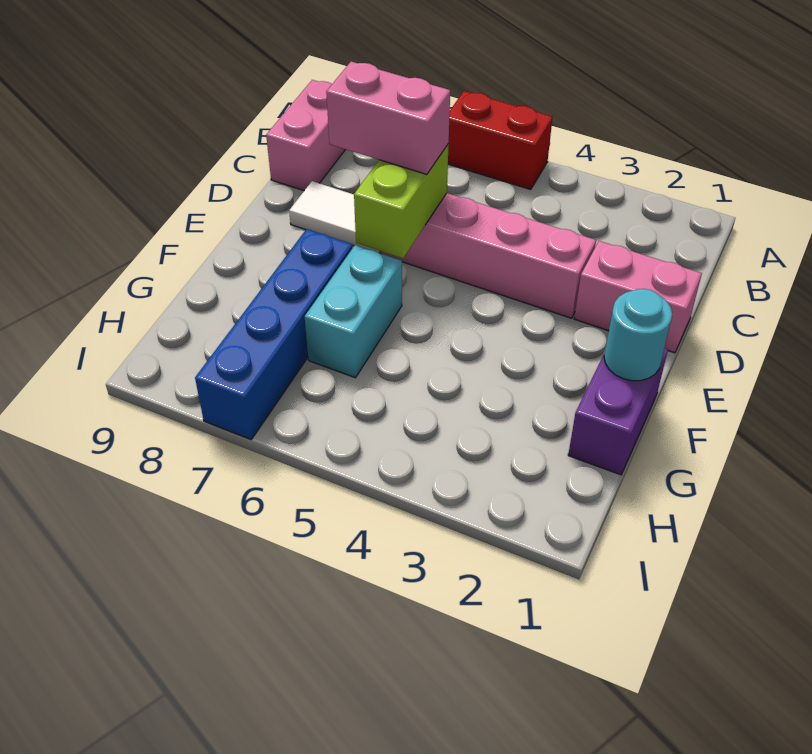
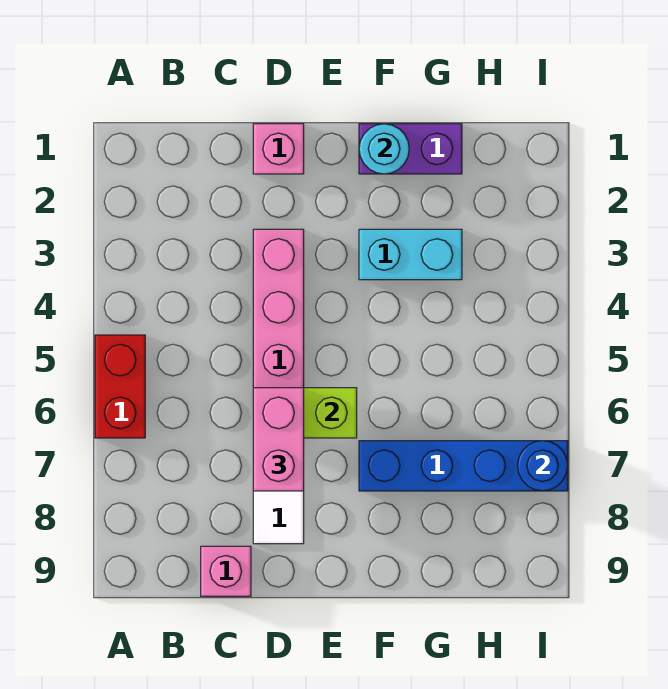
pink brick B9:C9 level 1 -> pink brick C9 level 1
pink brick D1:D2 level 1 -> pink brick D1 level 1
cyan brick F6:G6 level 1 -> cyan brick F3:G3 level 1
none -> blue round brick I7 level 2

